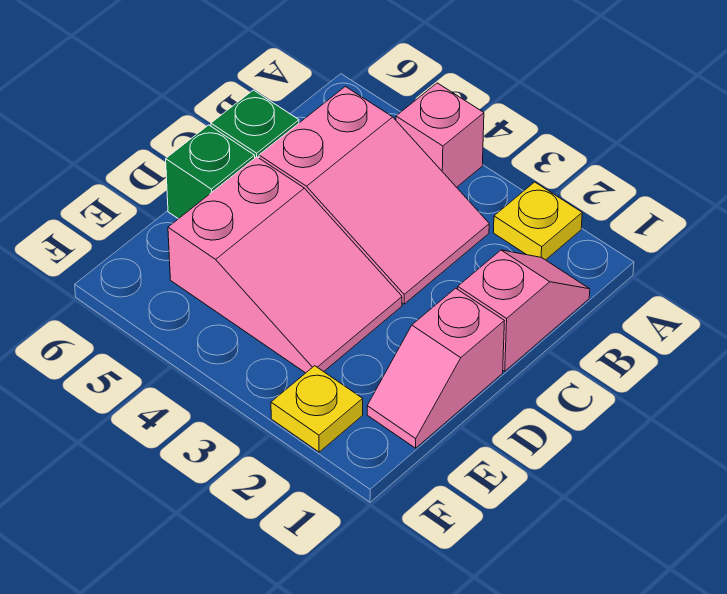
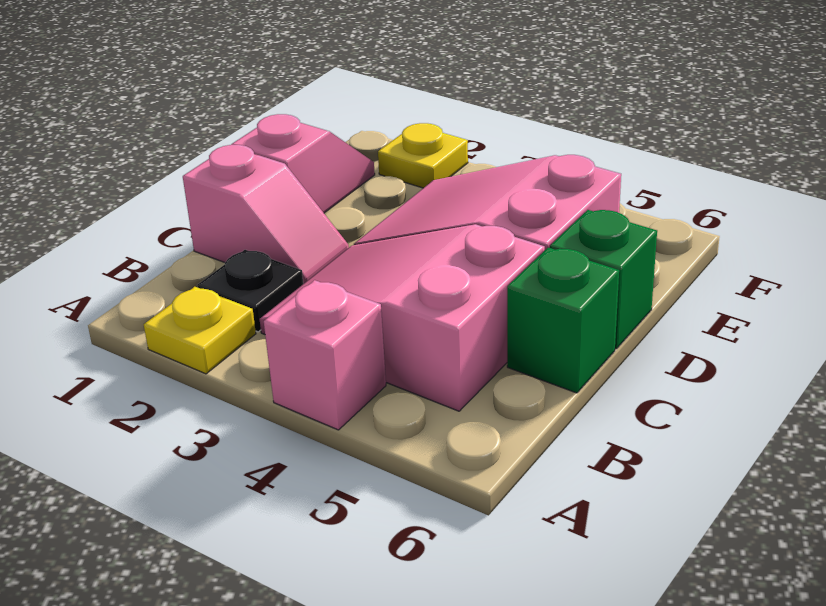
pink slope B1:C1 level 1 top C -> pink slope C1:C2 level 1 top 1
none -> black plate B2 level 1

